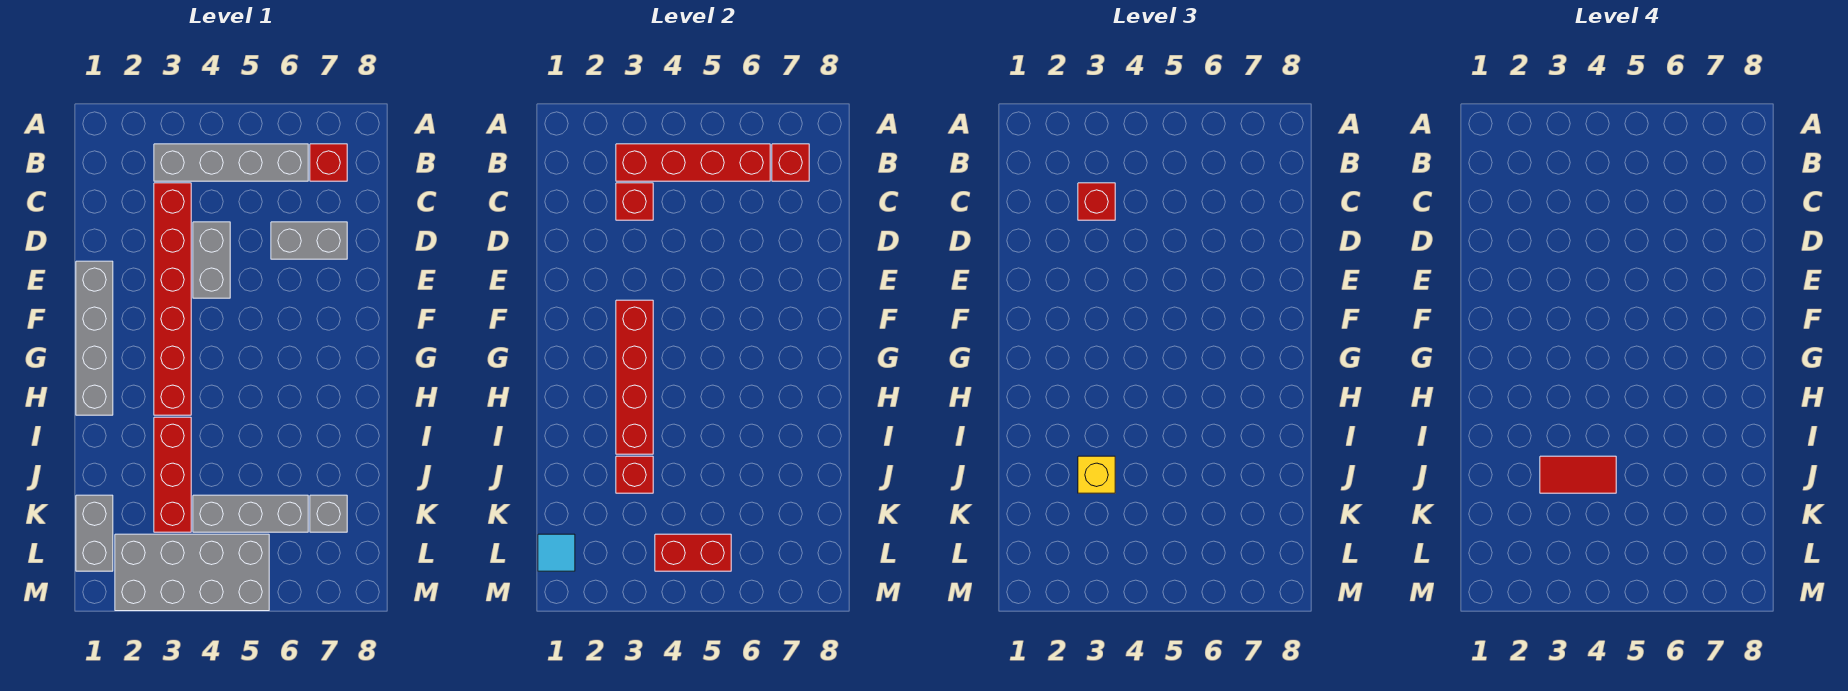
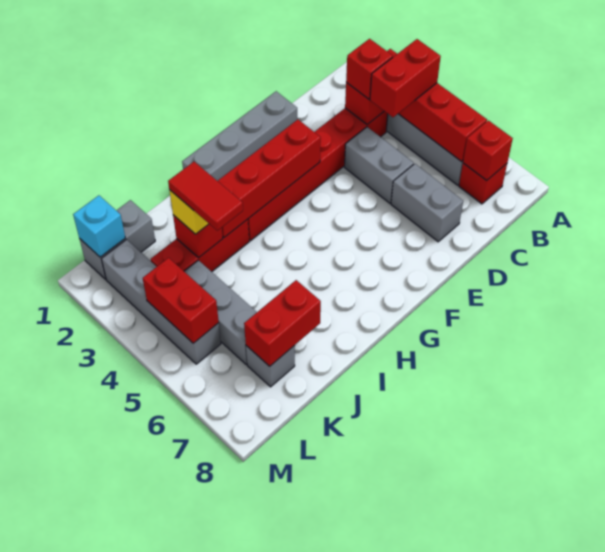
none -> red brick B4:C4 level 3
grey brick D4:E4 level 1 -> grey brick D4:D5 level 1
none -> red brick J7:K7 level 2
cyan tile L1 level 2 -> cyan brick L1 level 2
grey brick L2:M5 level 1 -> grey brick L2:L5 level 1

